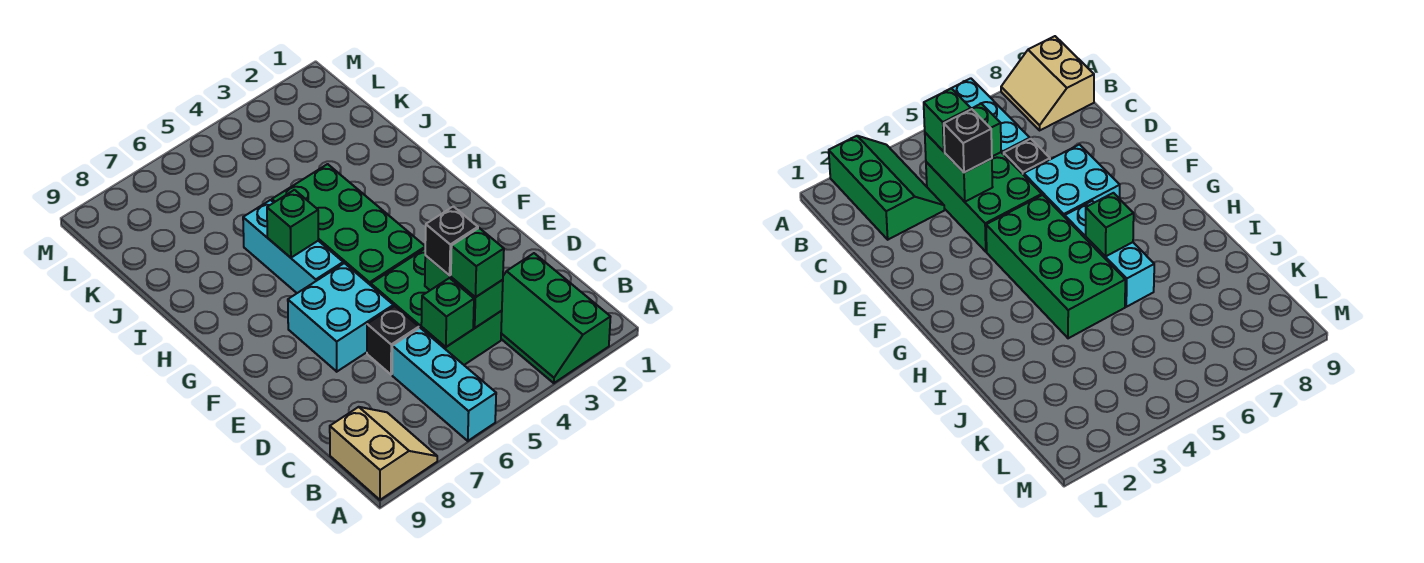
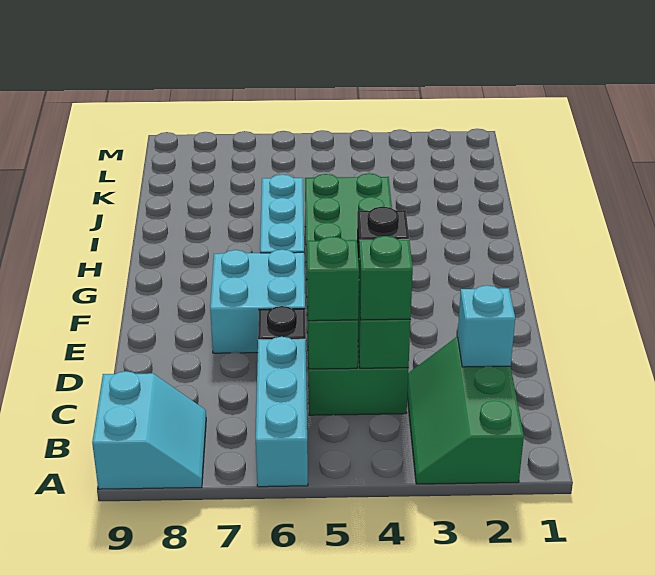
tan slope A8:B9 level 1 top 9 -> cyan slope A8:B9 level 1 top 9
none -> cyan brick C2 level 2
green brick H6 level 2 -> green brick C5 level 3

